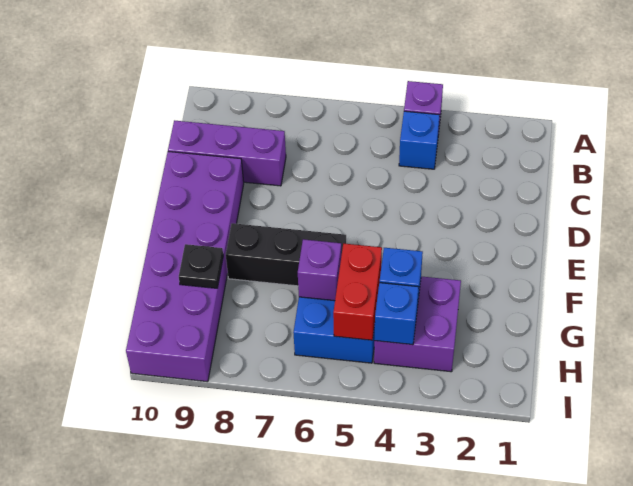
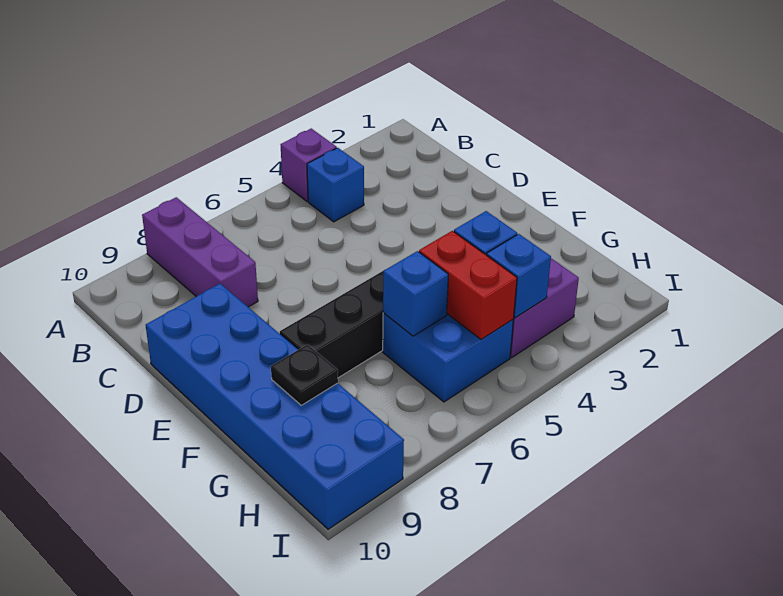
purple brick C8:C10 level 1 -> purple brick A8:C8 level 1
purple brick D9:I10 level 1 -> blue brick D9:I10 level 1
purple brick G6 level 2 -> blue brick G6 level 2

